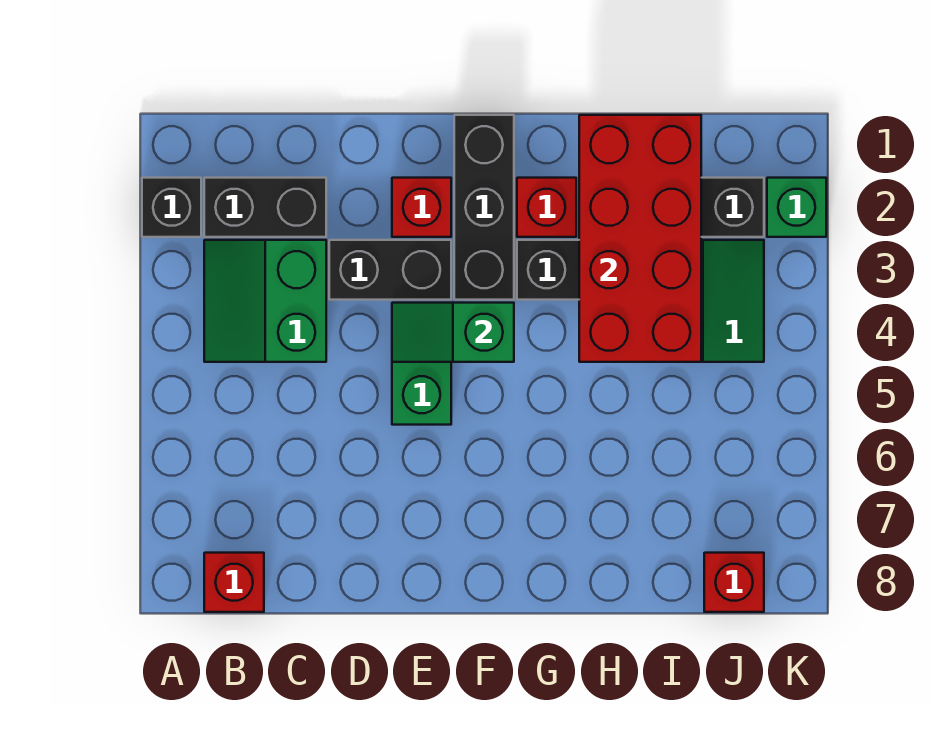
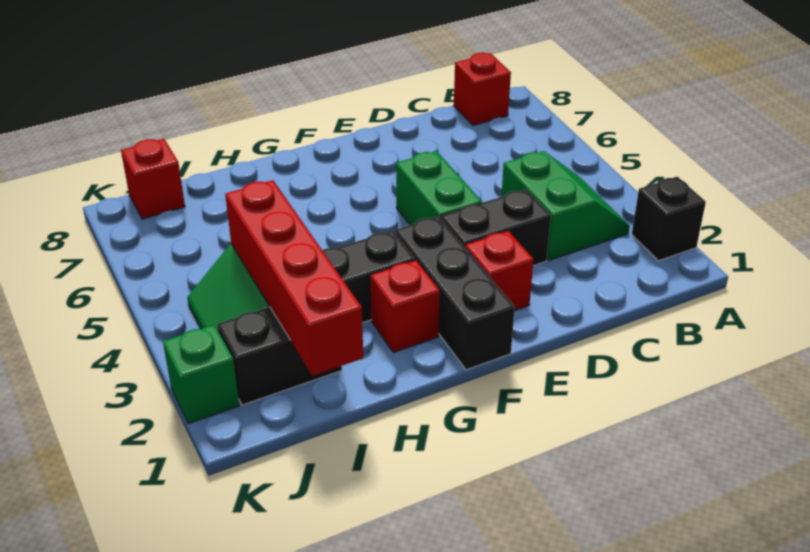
black brick B2:C2 level 1 -> none
green slope E4:F4 level 2 top F -> none
red brick H1:I4 level 2 -> red brick I1:I4 level 2

